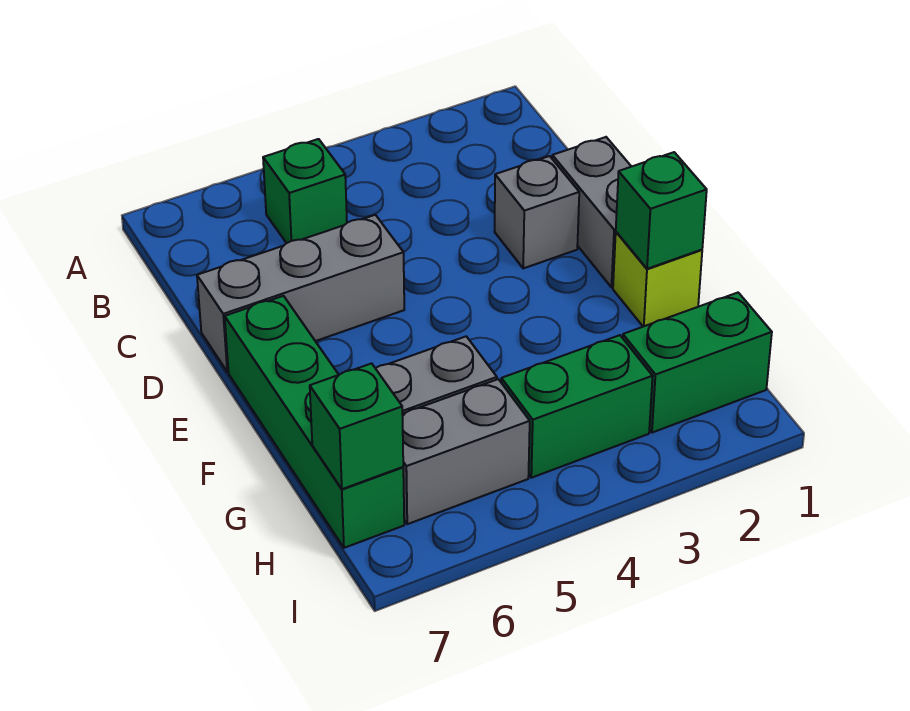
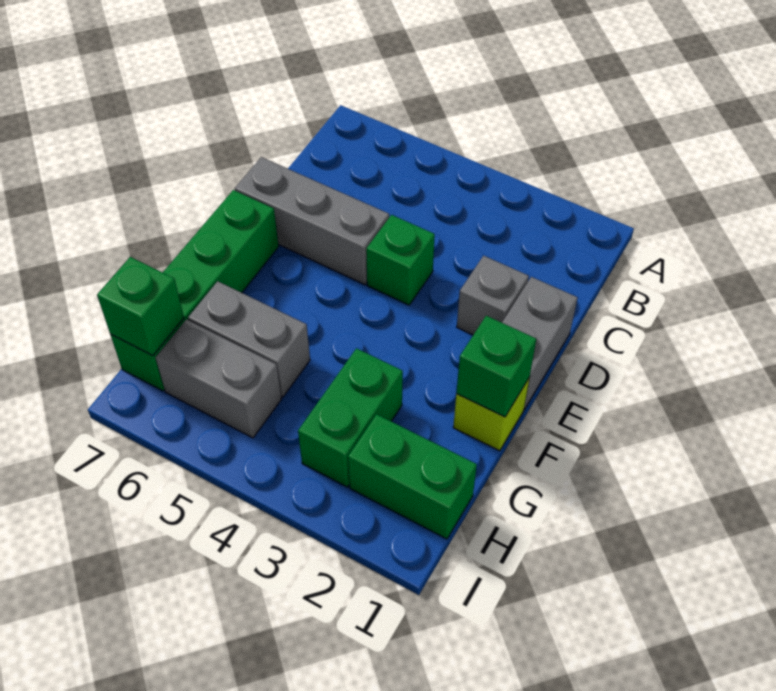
green brick B5 level 1 -> green brick D4 level 1
green brick H3:H4 level 1 -> green brick G3:H3 level 1

